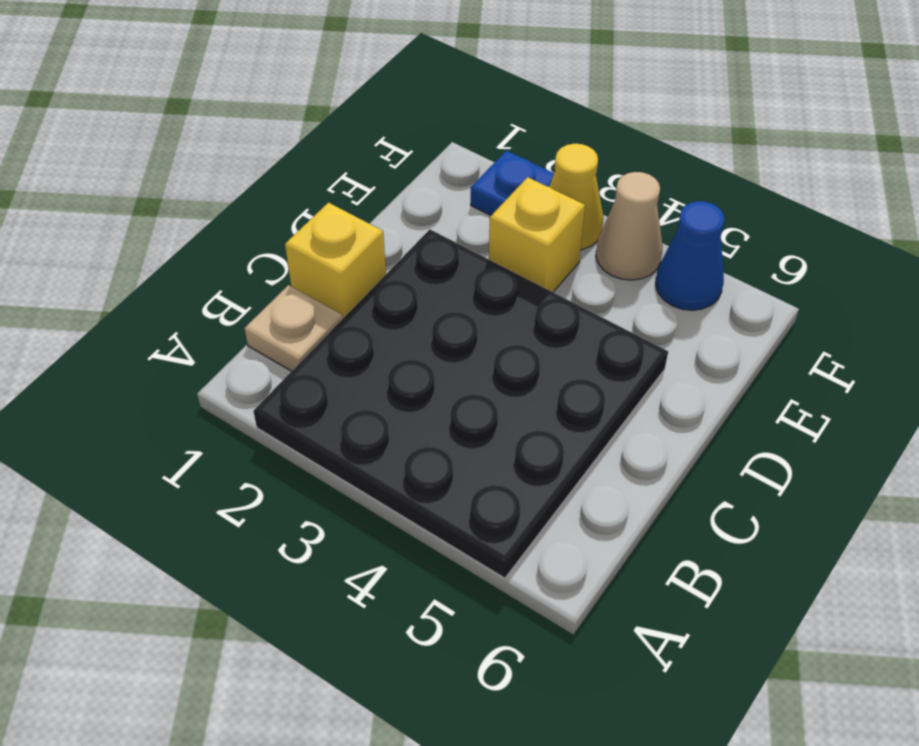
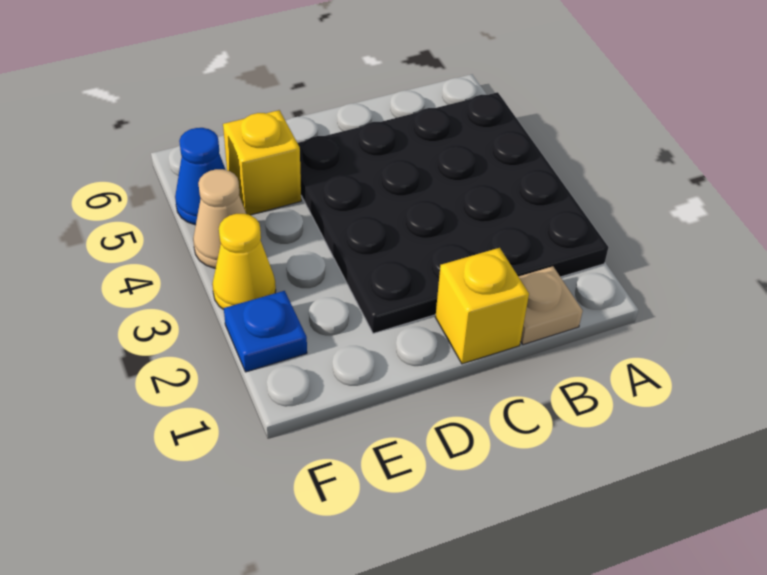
yellow brick E3 level 1 -> yellow brick E5 level 1

